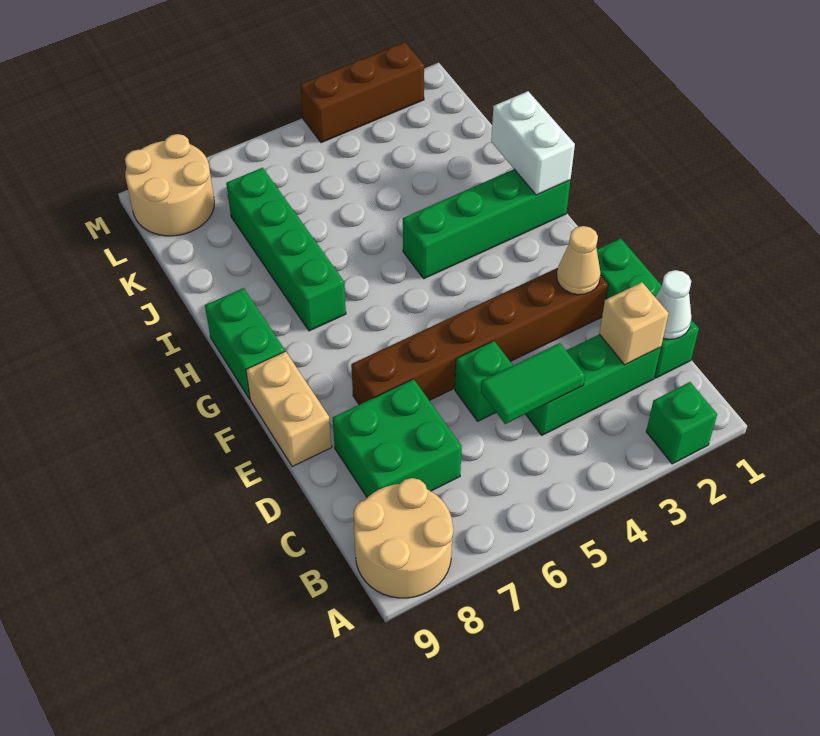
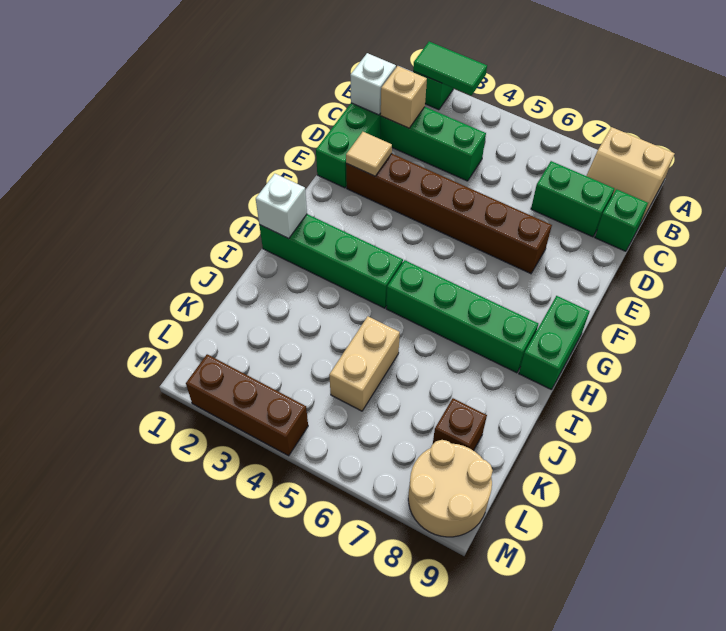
tan round brick A8:B9 level 1 -> tan slope A8:B9 level 1 top A
white cone C1 level 2 -> white brick C1 level 2
green tile C4:C5 level 2 -> green tile A2:A3 level 2
green brick C7:D8 level 1 -> green brick C7:C8 level 1
green brick D5 level 1 -> green brick C9 level 1
tan cone E2 level 2 -> tan tile E2 level 2
tan brick E9:F9 level 1 -> tan brick J5:K5 level 1
white brick H1:I1 level 2 -> white brick H1 level 2
green brick H7:K7 level 1 -> green brick H5:H8 level 1
none -> brown brick K8 level 1

